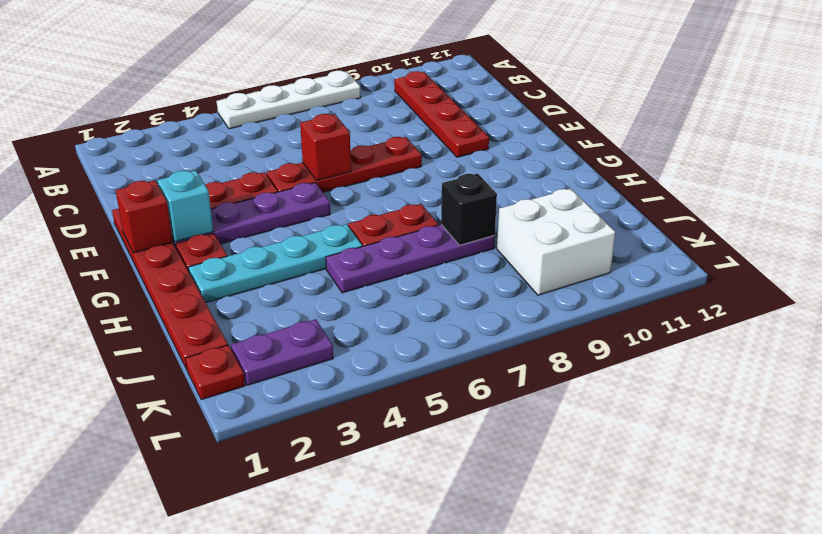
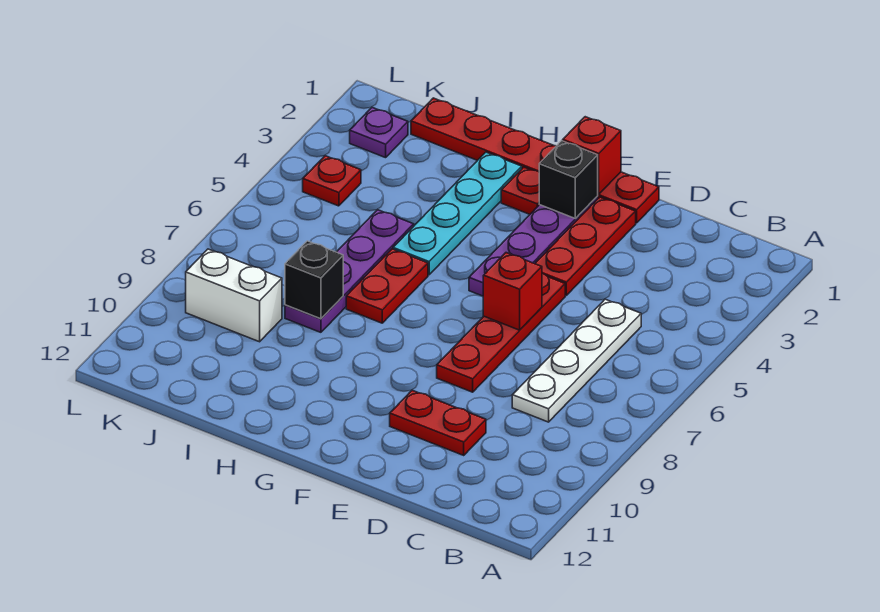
white plate A5:A8 level 1 -> white plate C5:C8 level 1
red plate B10:E10 level 1 -> red plate D10:E10 level 1
cyan brick F2 level 2 -> black brick F2 level 2
white brick J9:K10 level 1 -> white brick J9:K9 level 1
red plate K1 level 1 -> red plate K4 level 1
purple plate K2:K3 level 1 -> purple plate K2 level 1

